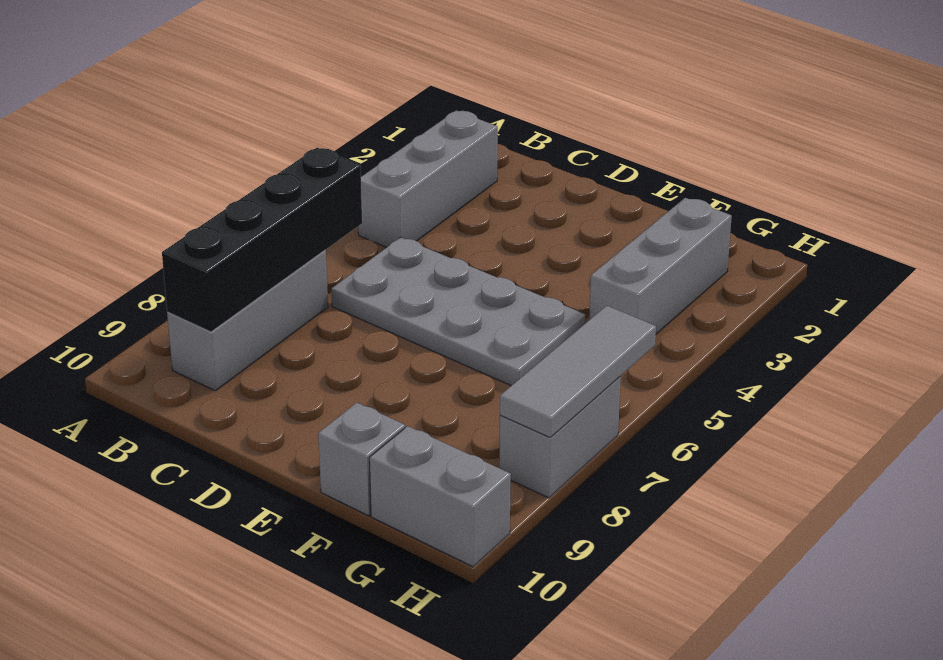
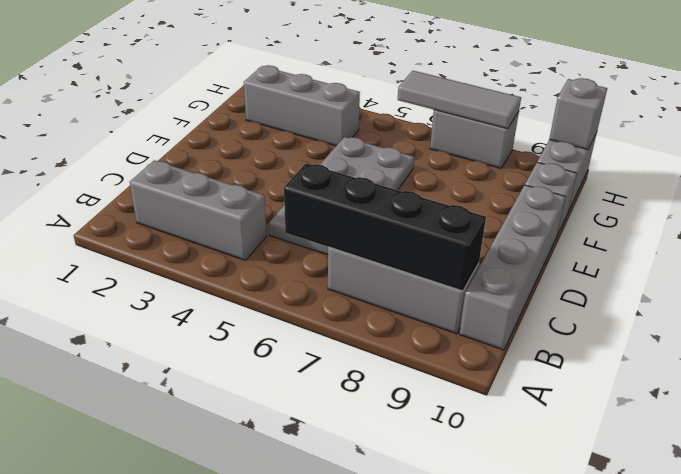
none -> grey brick B10:E10 level 1
none -> grey brick H10 level 2

